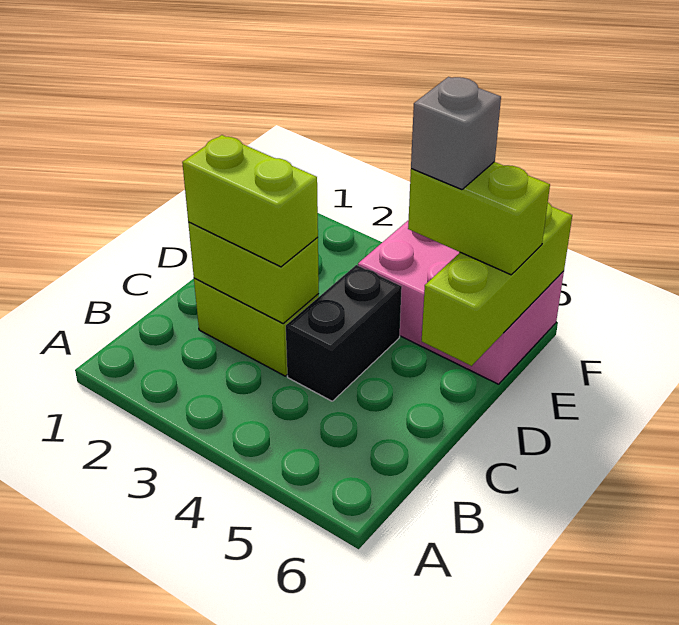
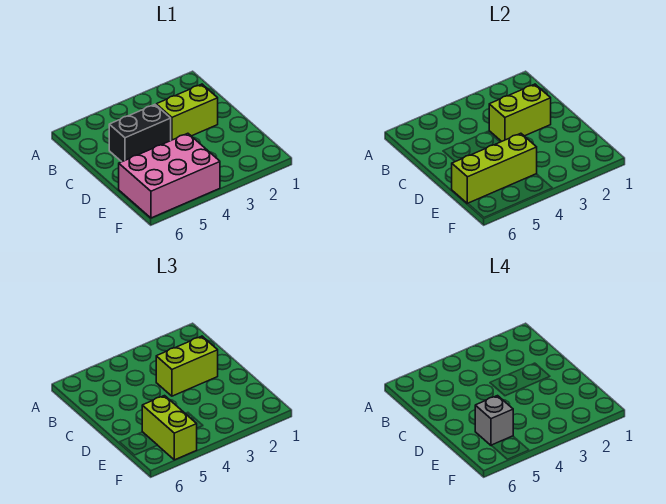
black brick C4:D4 level 1 -> black brick C4:C5 level 1
lime brick D6:F6 level 2 -> lime brick E4:E6 level 2
lime brick E5:E6 level 3 -> lime brick E5:F5 level 3

